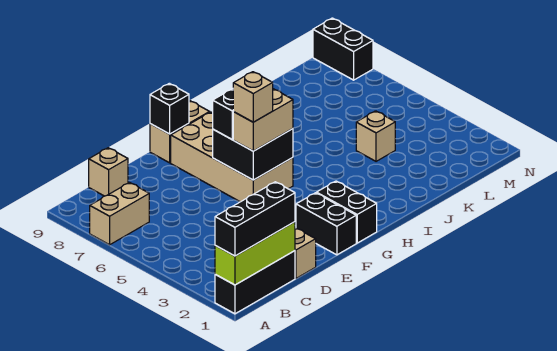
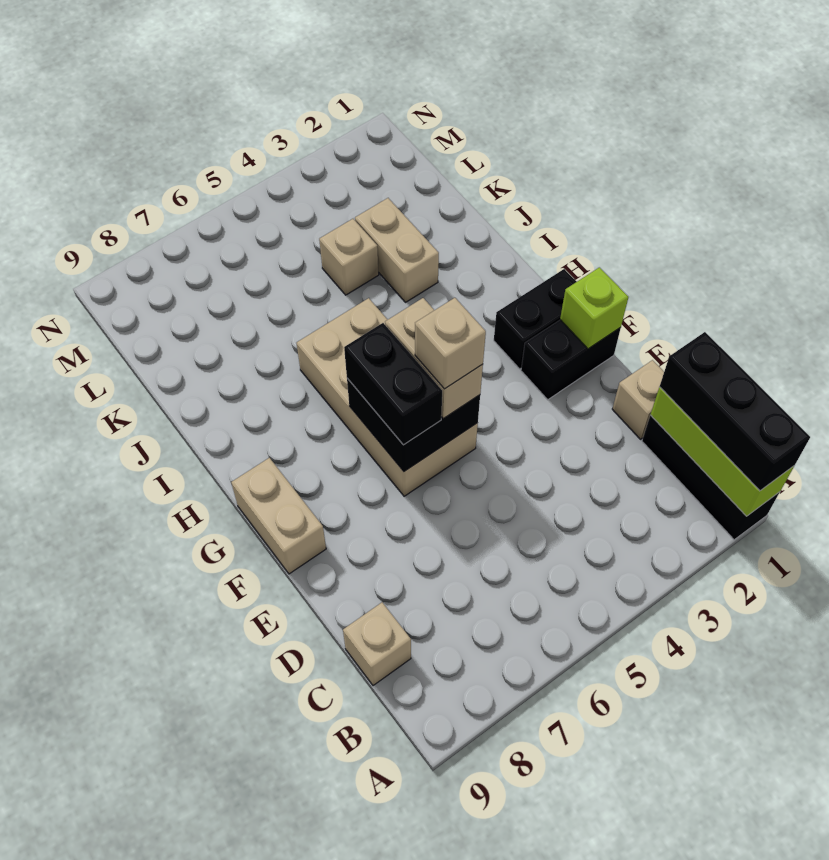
tan brick A7:B7 level 1 -> tan brick J3:K3 level 1
none -> lime brick F1 level 2
tan brick F5:G8 level 1 -> tan brick F5:I6 level 1
black brick F9 level 2 -> none
black brick N8:N9 level 1 -> none

